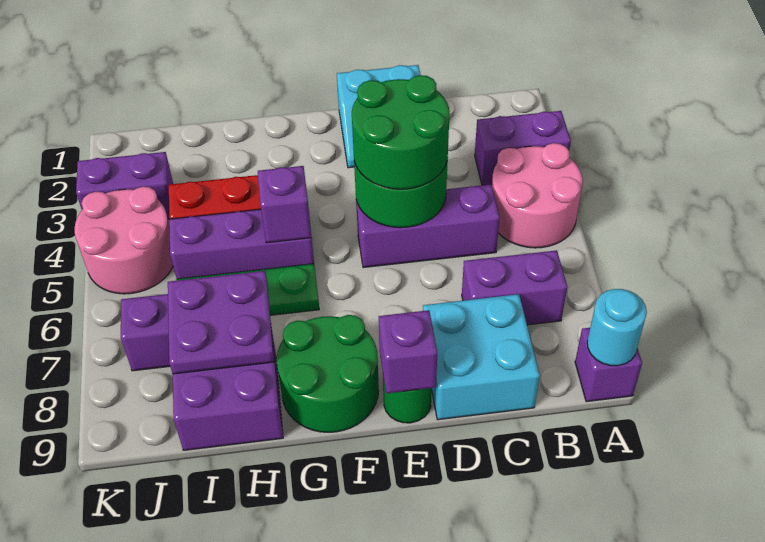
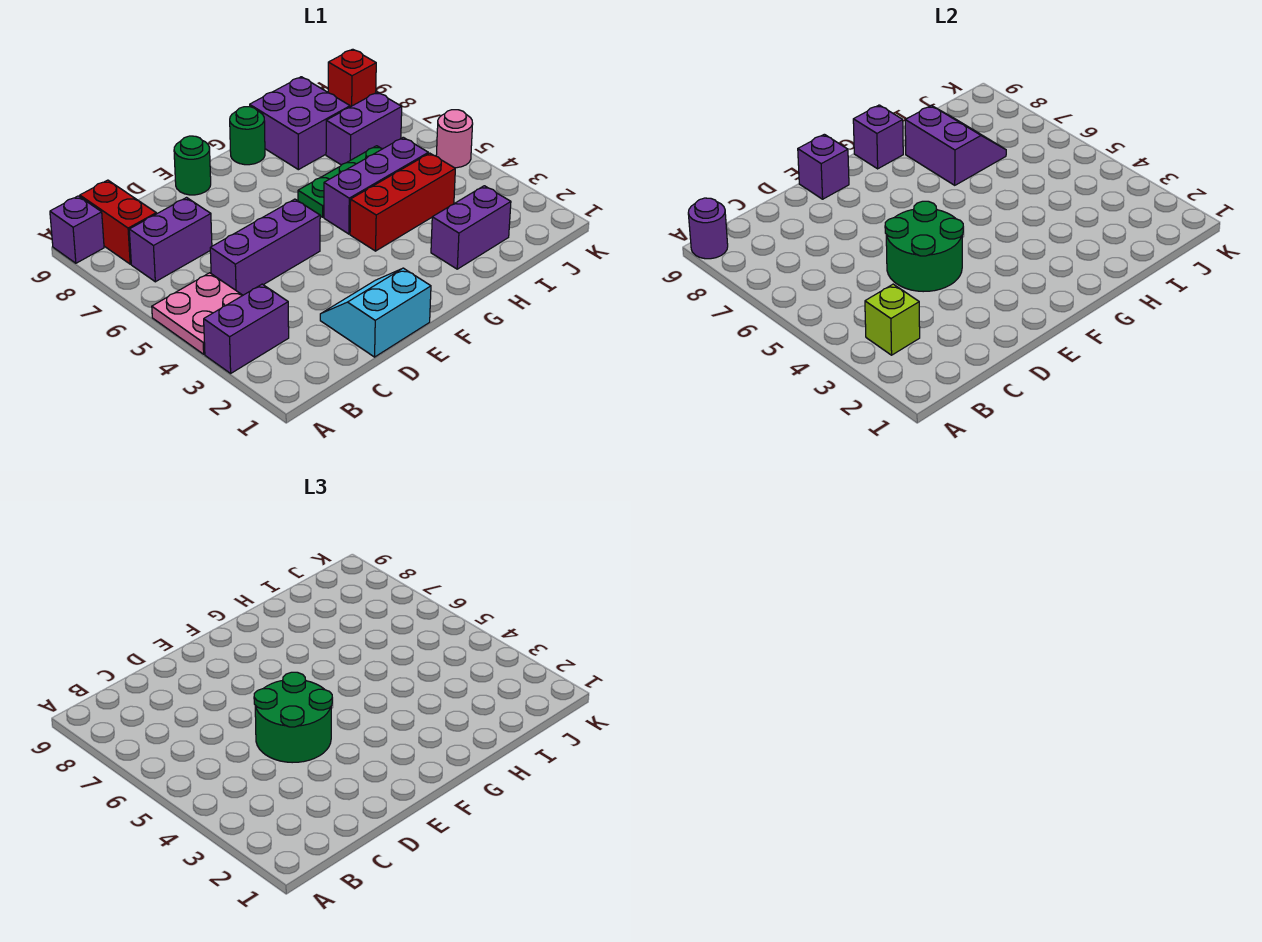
pink round brick A4:B5 level 1 -> pink plate A4:B5 level 1
cyan round brick A9 level 2 -> purple round brick A9 level 2
none -> lime brick B3 level 2
none -> red brick B8:B9 level 1
cyan brick C8:D9 level 1 -> none
green round brick F8:G9 level 1 -> green round brick G9 level 1
purple brick G5 level 2 -> purple brick G9 level 2
purple plate H7:I8 level 2 -> purple slope H7:I8 level 2 top H
purple brick J3:K3 level 1 -> purple brick H2:I2 level 1
pink round brick J4:K5 level 1 -> pink round brick K5 level 1
none -> red brick K9 level 1

